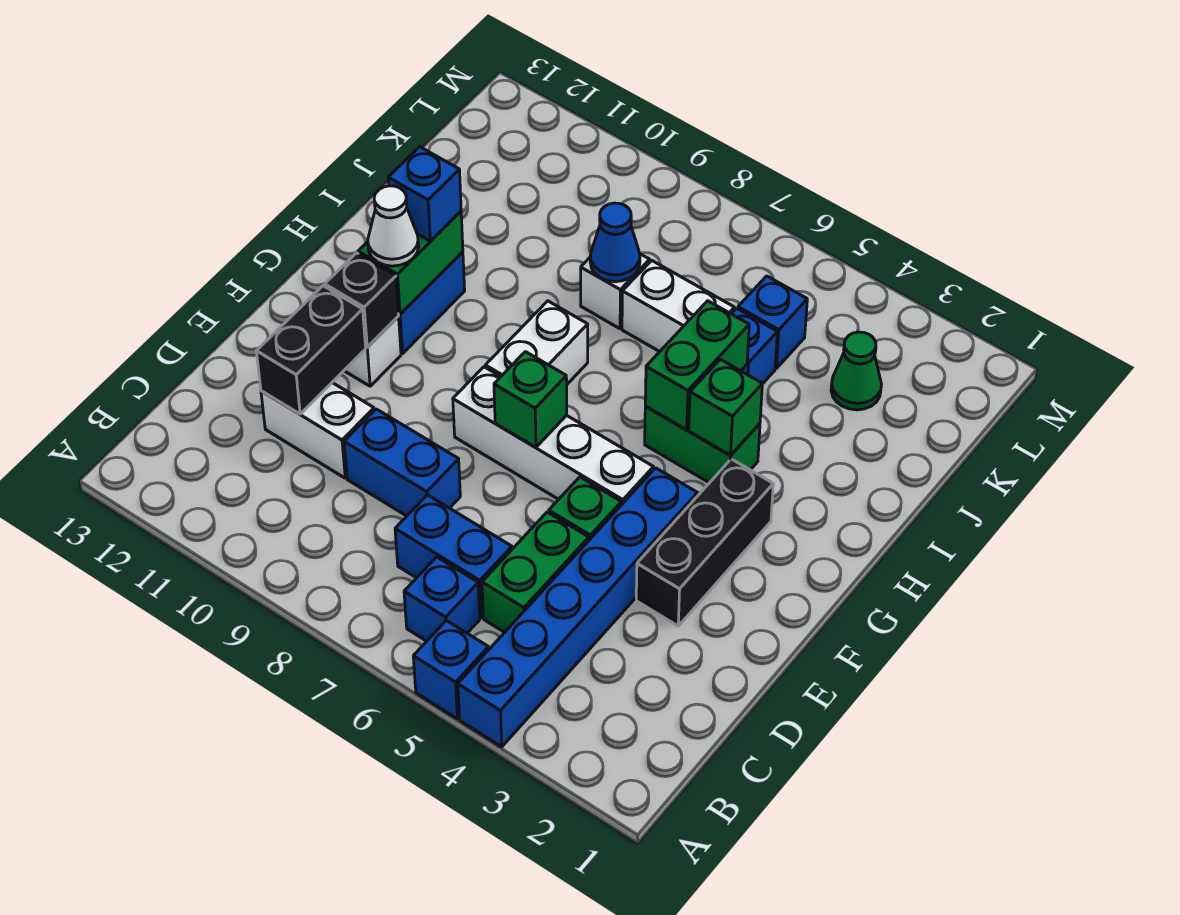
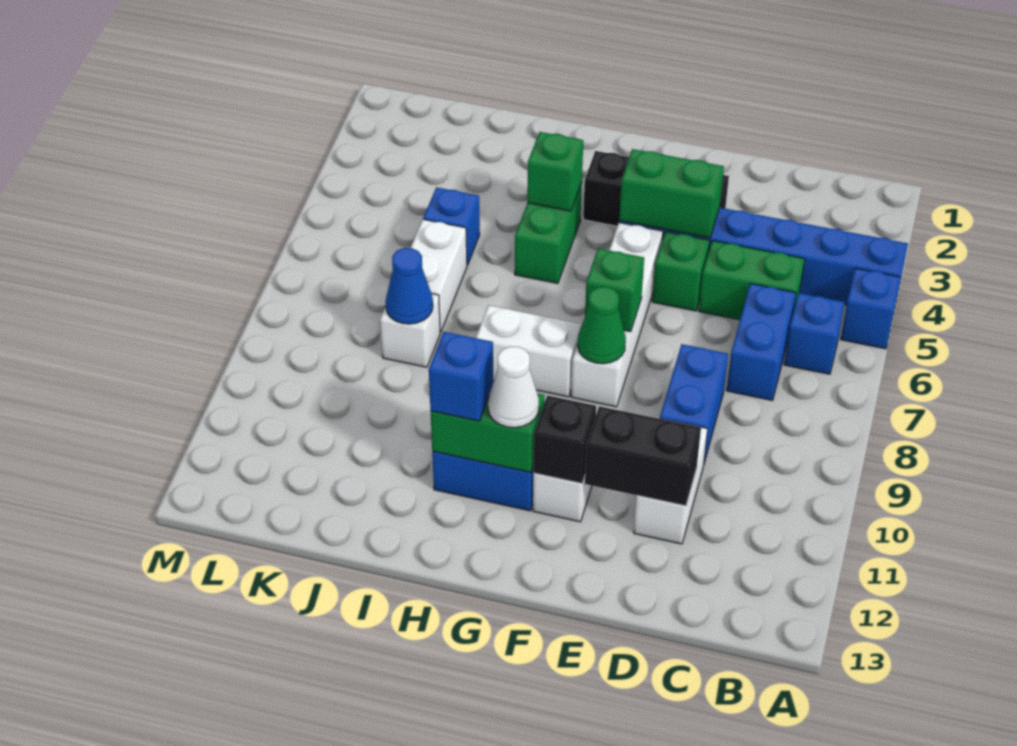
green brick H5:I5 level 2 -> green brick E4:F4 level 2
green cone K3 level 1 -> green cone F8 level 2
blue brick K5 level 1 -> none

